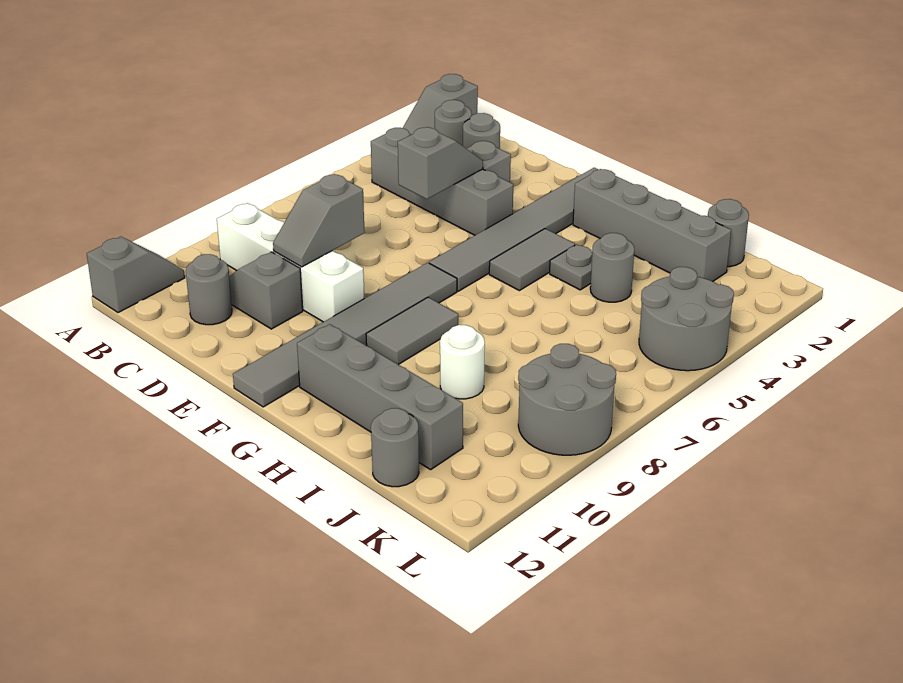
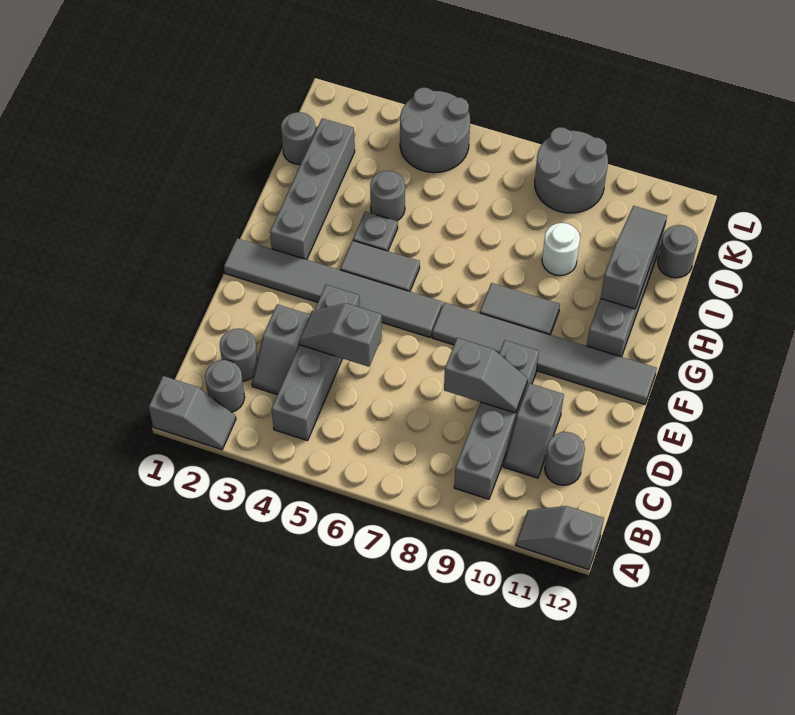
white brick B9:E9 level 1 -> grey brick B9:E9 level 1
none -> grey slope H11:J11 level 2 top H

